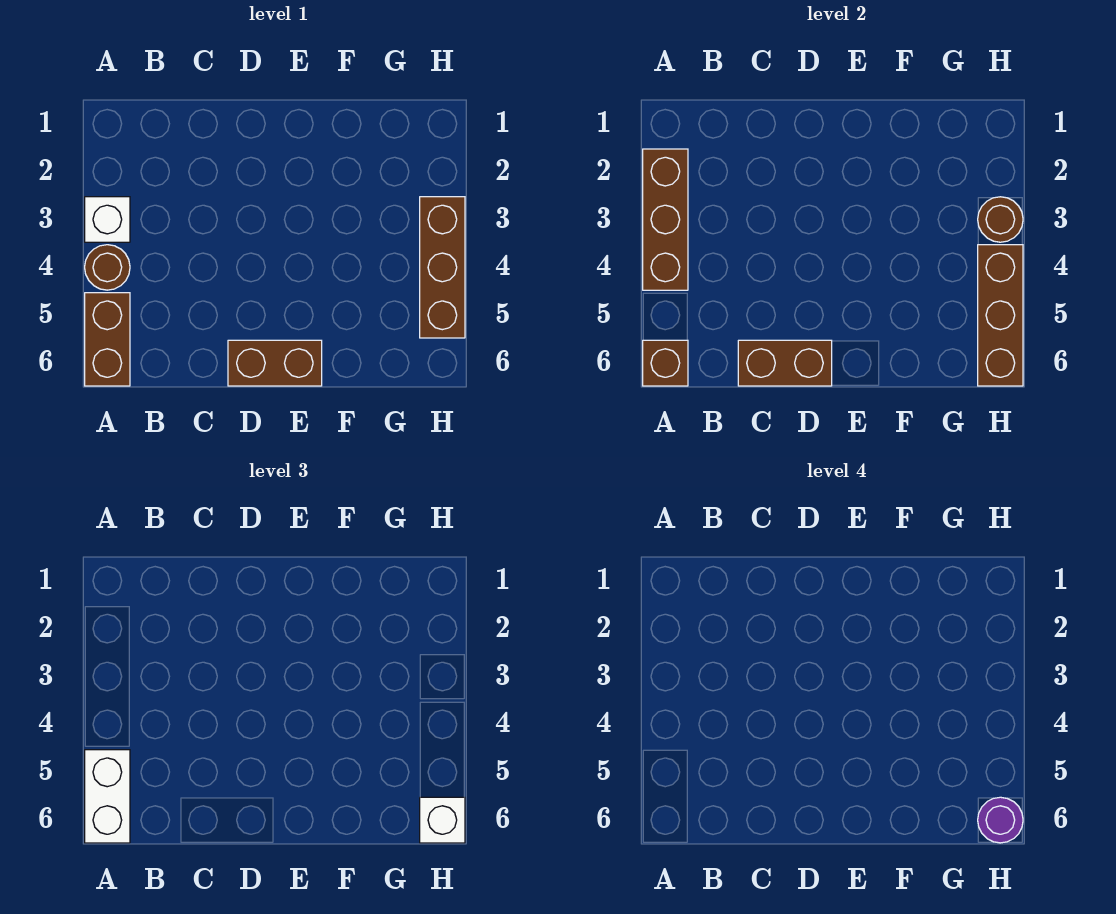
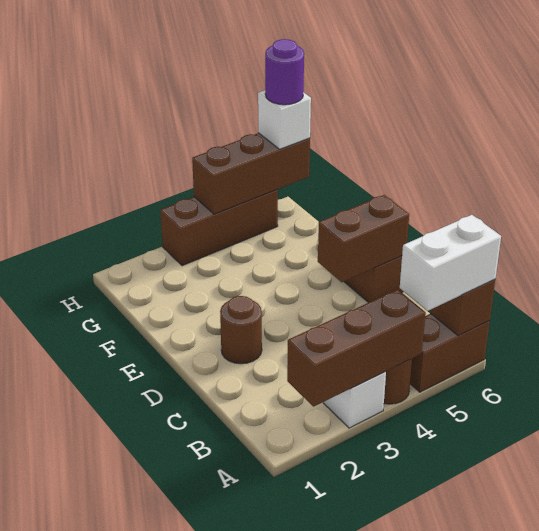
brown brick C6:D6 level 2 -> brown brick D5:D6 level 2
brown round brick H3 level 2 -> brown round brick D2 level 1

